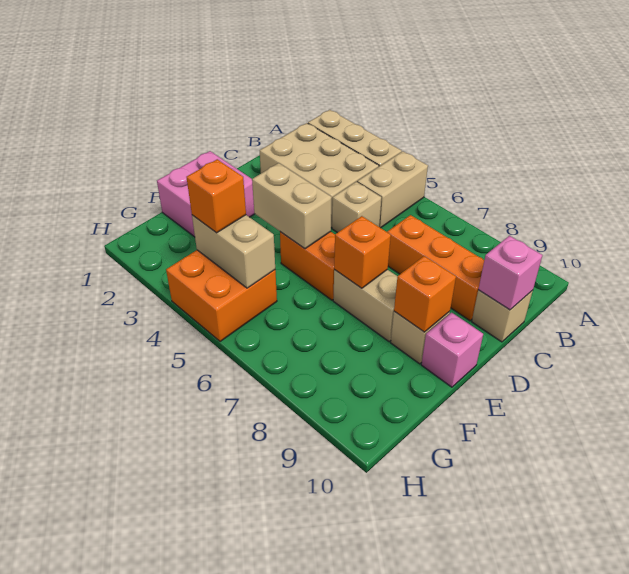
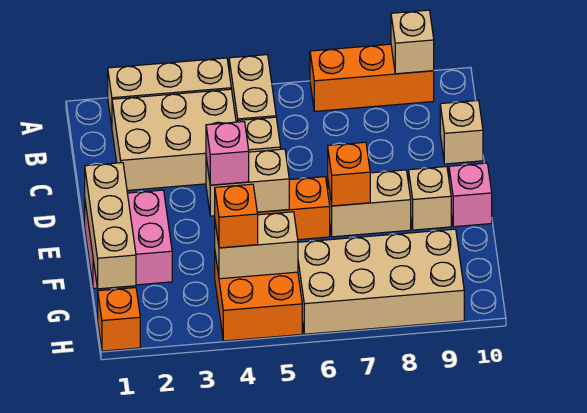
none -> tan brick A9 level 2
orange brick C7:C9 level 1 -> orange brick A7:A9 level 1
pink brick C10 level 2 -> pink brick E4 level 3
none -> tan brick E1:G1 level 2
orange brick E9 level 2 -> orange brick H1 level 1
none -> tan brick G6:H9 level 1

